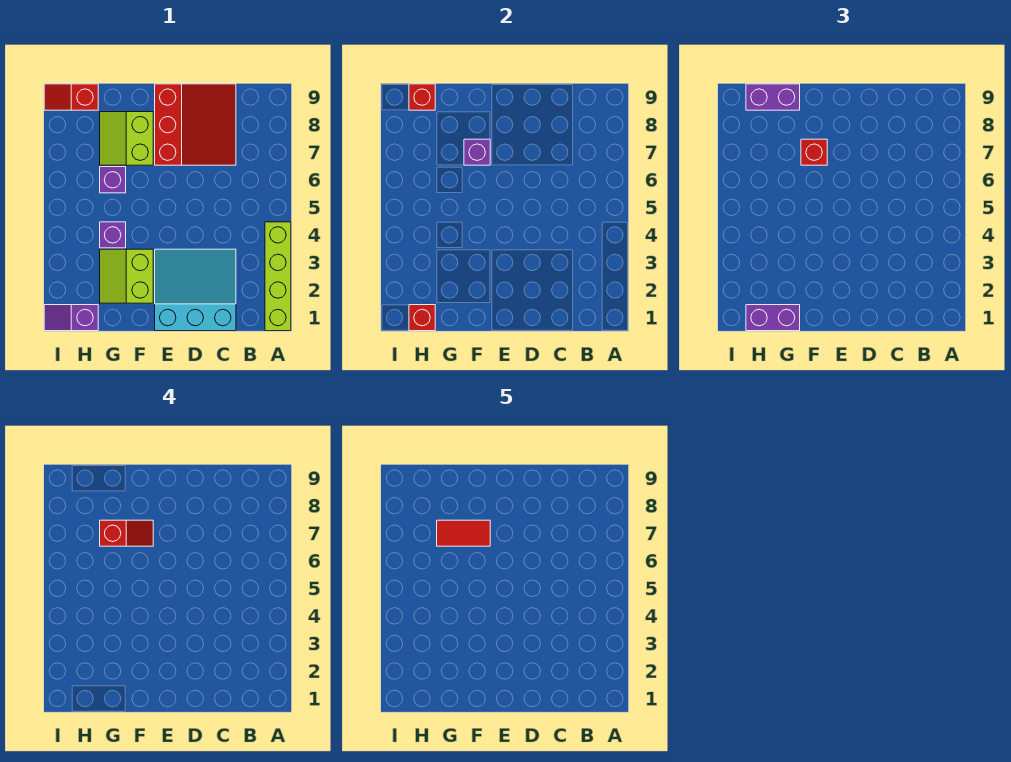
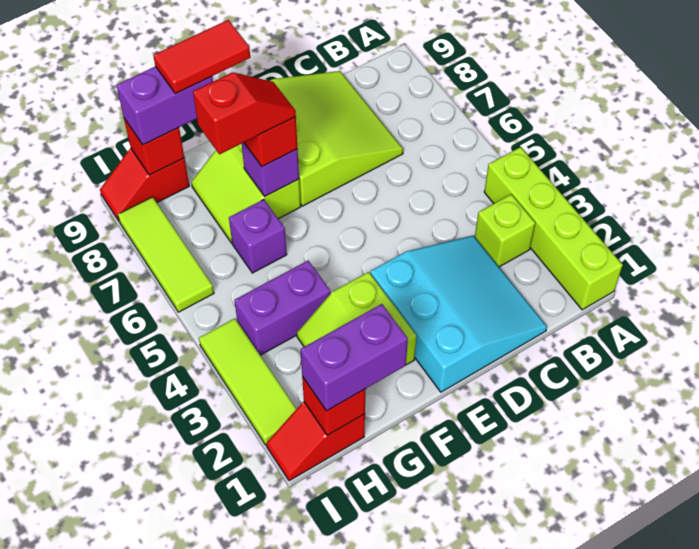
none -> lime brick B3 level 1
cyan slope C1:E3 level 1 top 1 -> cyan slope C1:E3 level 1 top E
red slope C7:E9 level 1 top E -> lime slope C7:E9 level 1 top E
red tile F7:G7 level 5 -> red tile F9:G9 level 4
purple brick G4 level 1 -> purple brick G4:H4 level 1
purple slope H1:I1 level 1 top H -> red slope H1:I1 level 1 top H
none -> lime tile I2:I4 level 1
none -> lime tile I6:I8 level 1

